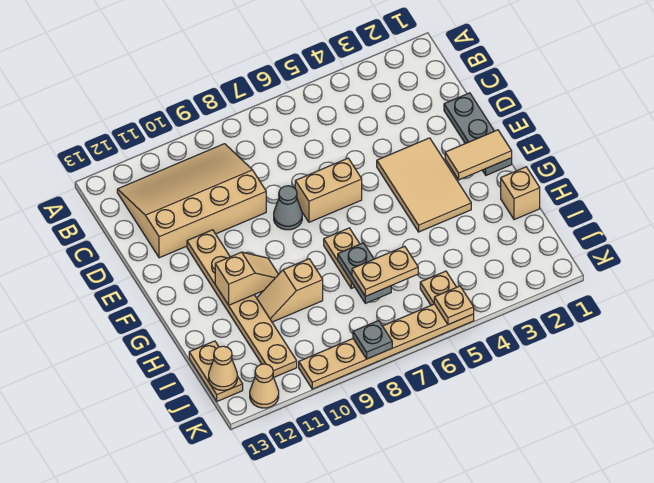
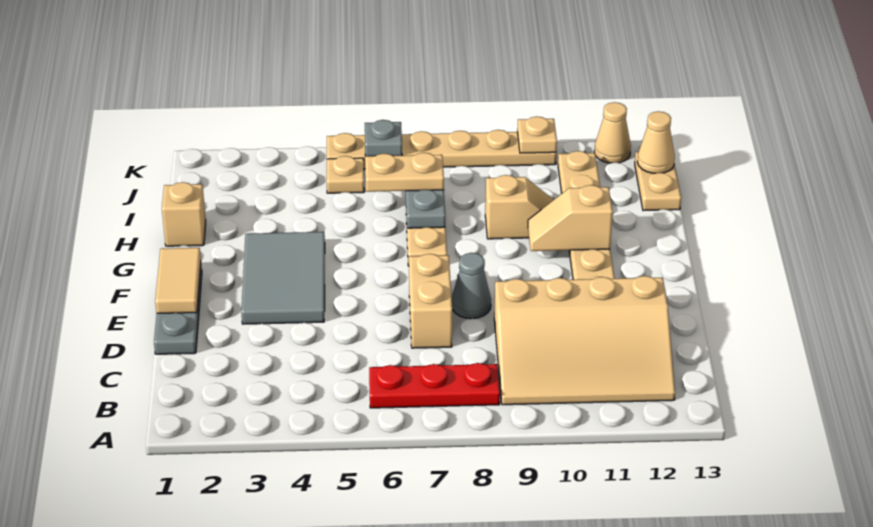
none -> red plate B6:B8 level 1
tan tile E3:G4 level 1 -> grey tile E3:G4 level 1
tan brick E6:E7 level 1 -> tan brick D7:E7 level 1
tan tile F1:F2 level 2 -> tan tile E1:F1 level 2
tan plate K5 level 2 -> tan plate K10 level 2
grey plate K8 level 2 -> grey plate K6 level 2

